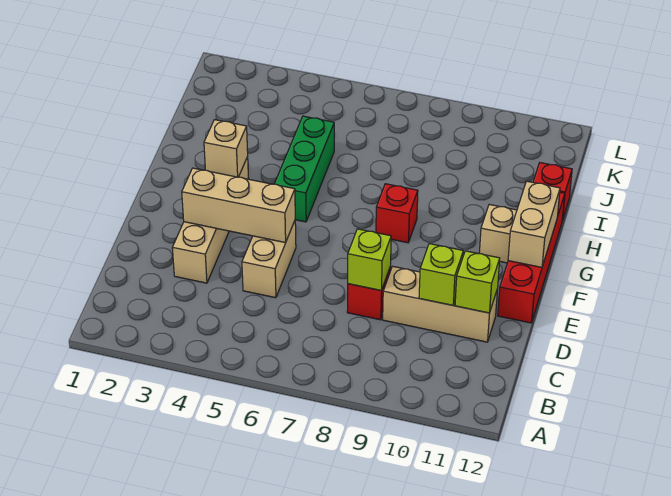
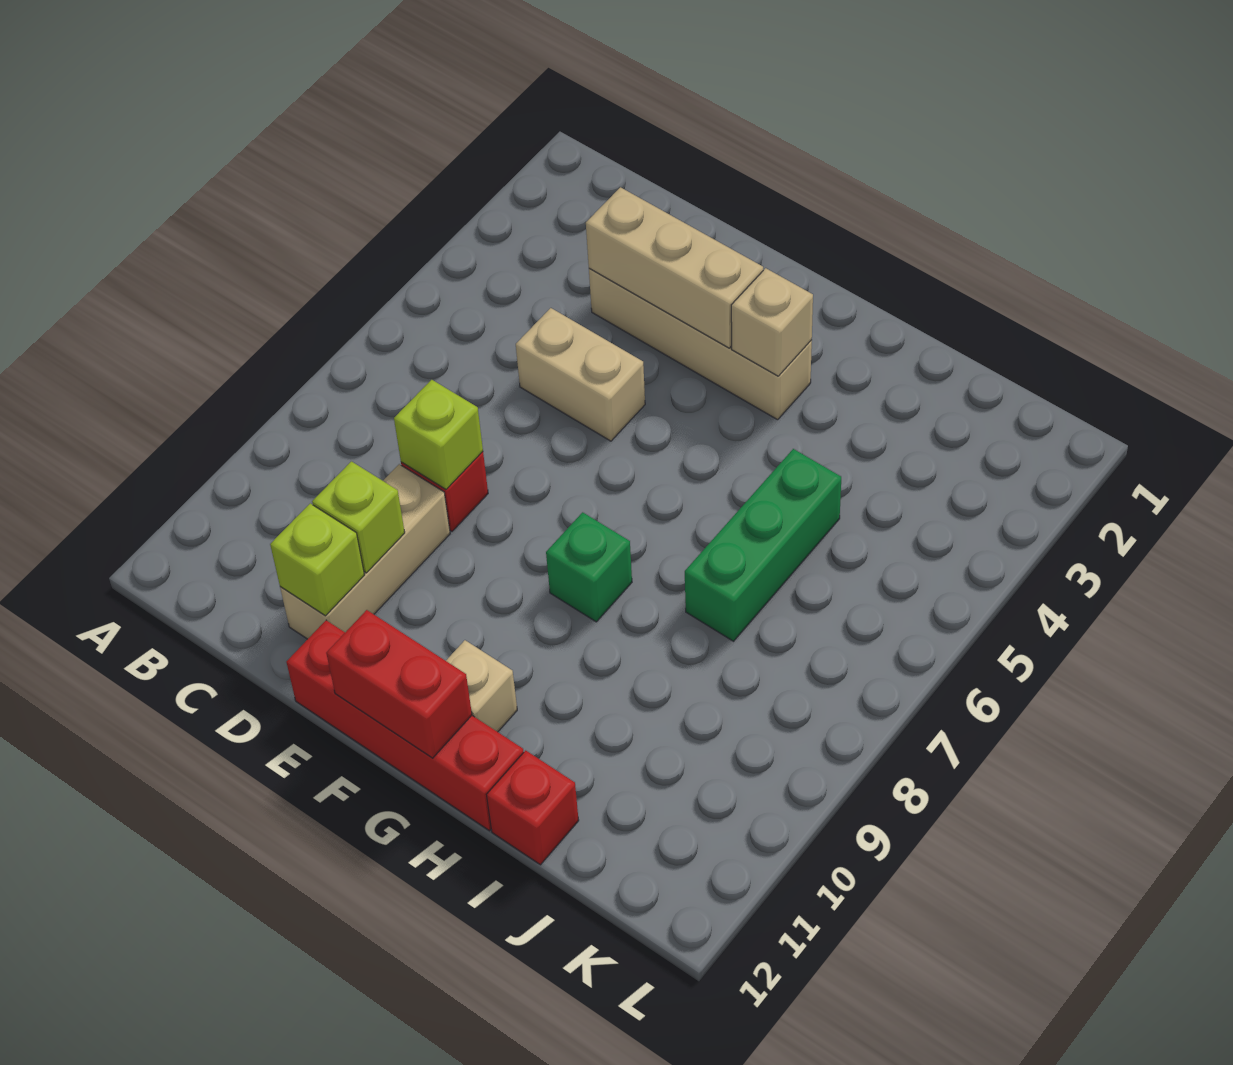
tan brick E3:E5 level 2 -> tan brick D3:F3 level 2
tan brick F12:G12 level 2 -> red brick F12:G12 level 2
green brick G5:I5 level 1 -> green brick I5:I7 level 1
red brick G8 level 1 -> green brick G8 level 1

